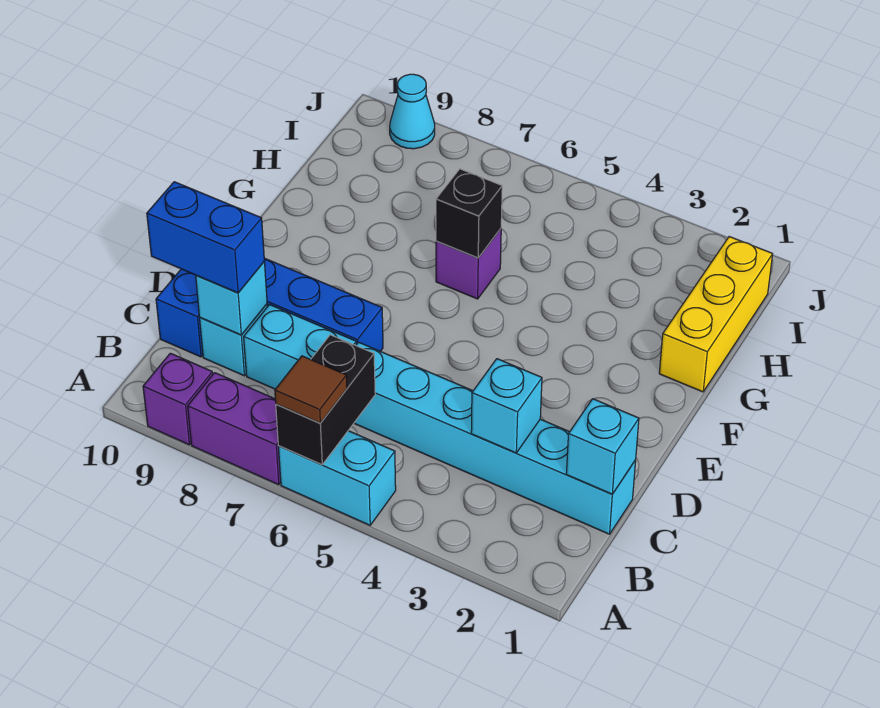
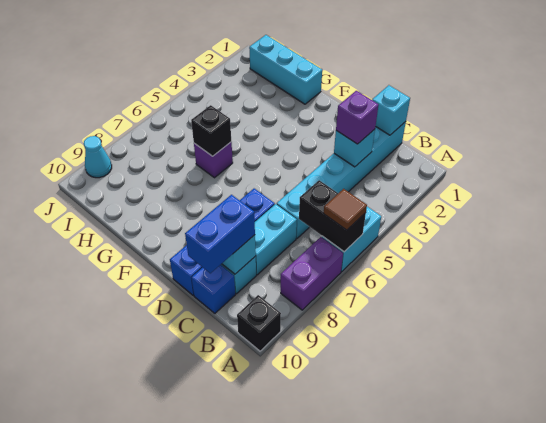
purple brick A9 level 1 -> purple brick C3 level 3
none -> black brick A10 level 1
yellow brick G1:I1 level 1 -> cyan brick G1:I1 level 1

